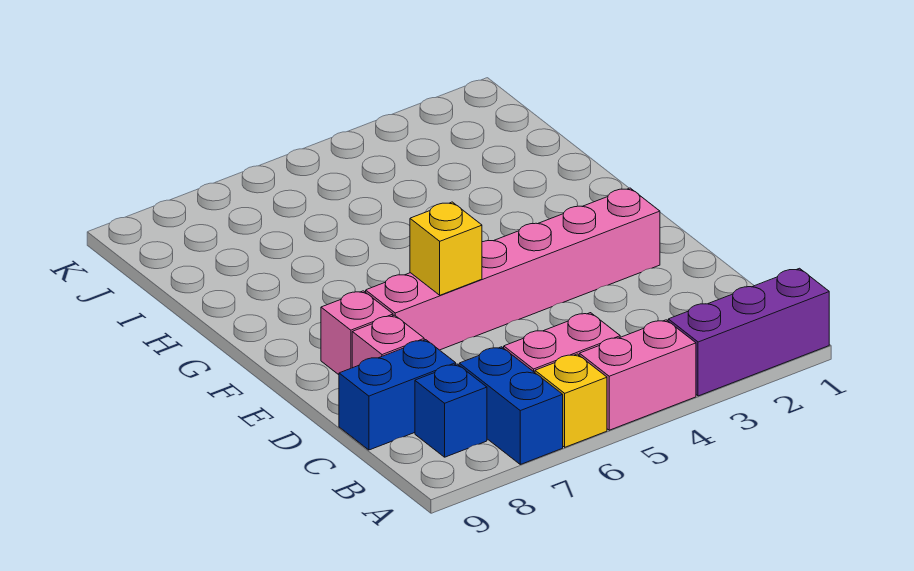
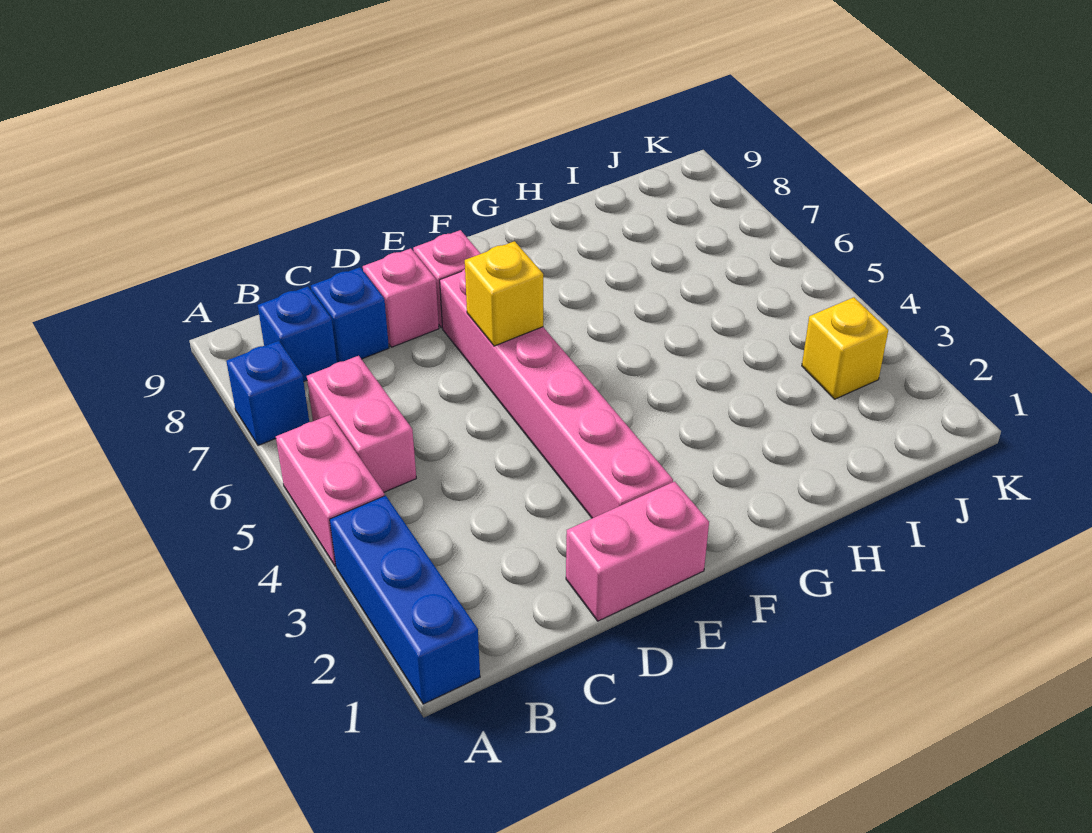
purple brick A1:A3 level 1 -> blue brick A1:A3 level 1
yellow brick A6 level 1 -> yellow brick J3 level 1
blue brick A7:B7 level 1 -> blue brick A7 level 1
blue brick C8:C9 level 1 -> blue brick C8 level 1
none -> pink brick D1:E1 level 1

